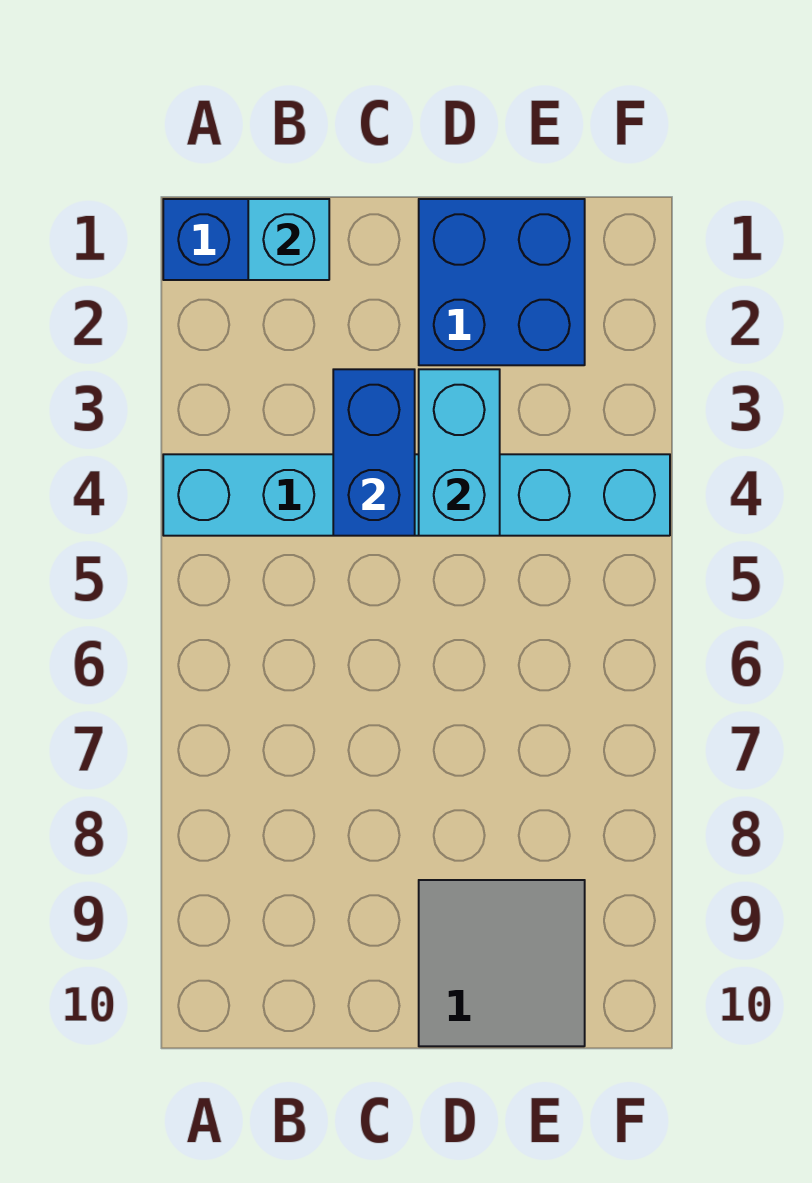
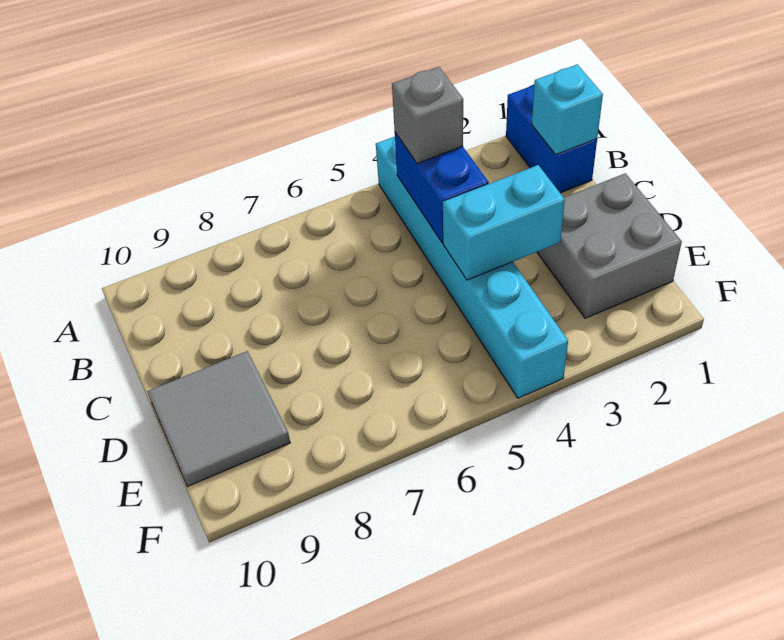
none -> grey brick B4 level 3
blue brick C3:C4 level 2 -> blue brick B4:C4 level 2
blue brick D1:E2 level 1 -> grey brick D1:E2 level 1

